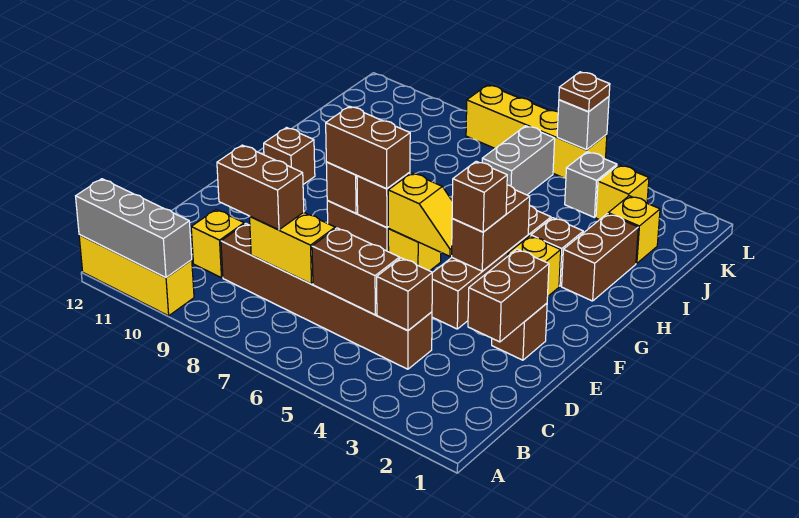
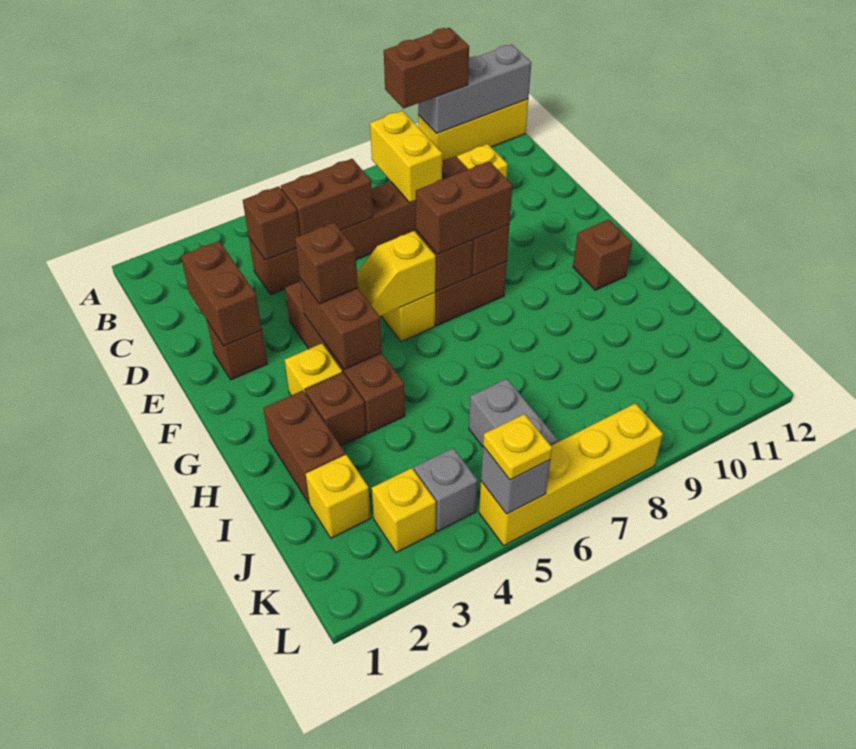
yellow brick C7:C8 level 2 -> yellow brick B8:C8 level 2
brown brick C8:C9 level 3 -> brown brick A9:A10 level 3
brown plate L5 level 3 -> yellow plate L5 level 3

